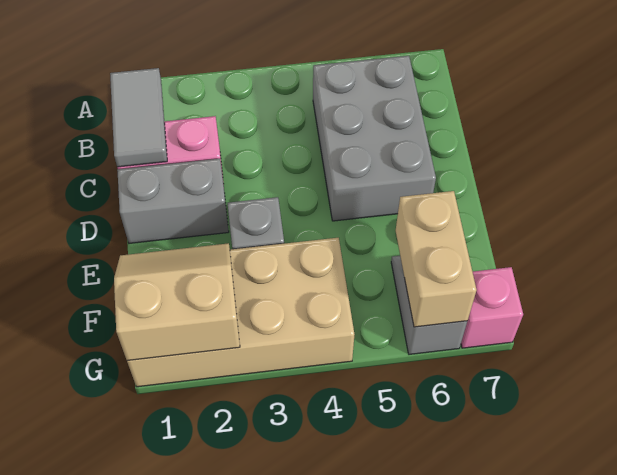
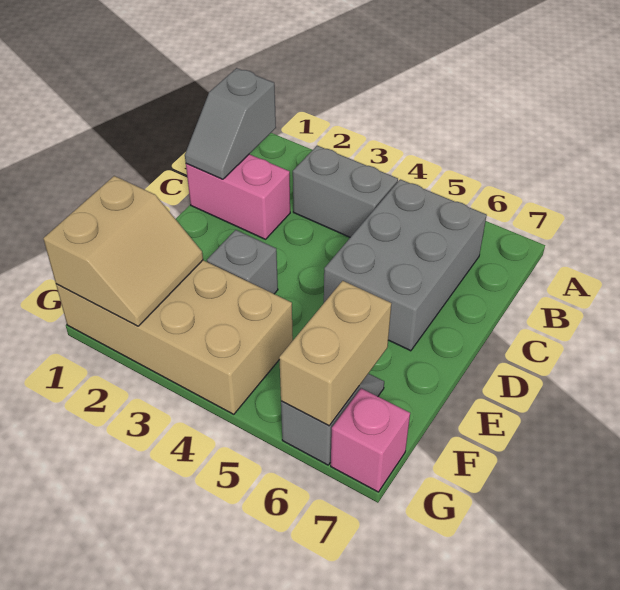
grey tile B1:C1 level 2 -> grey slope B1:C1 level 2 top B
grey brick D1:D2 level 1 -> grey brick B3:B4 level 1
tan slope F1:G2 level 2 top G -> tan slope F1:G2 level 2 top 1

